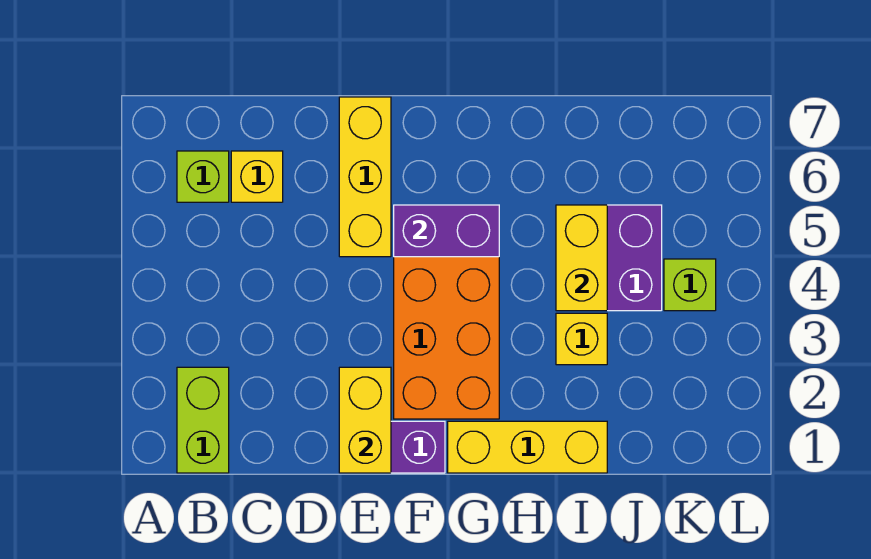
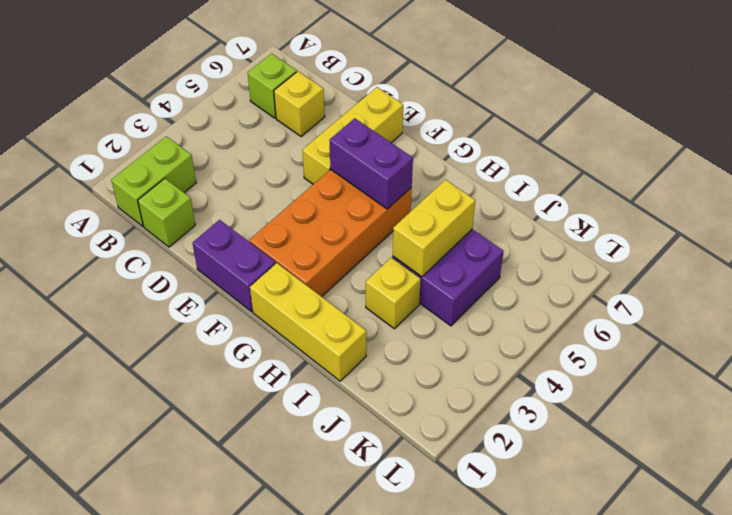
yellow brick E1:E2 level 2 -> none
lime brick K4 level 1 -> lime brick C1 level 1

